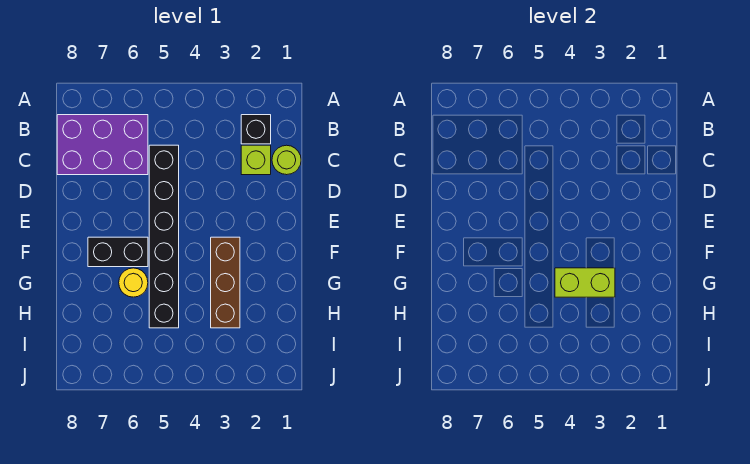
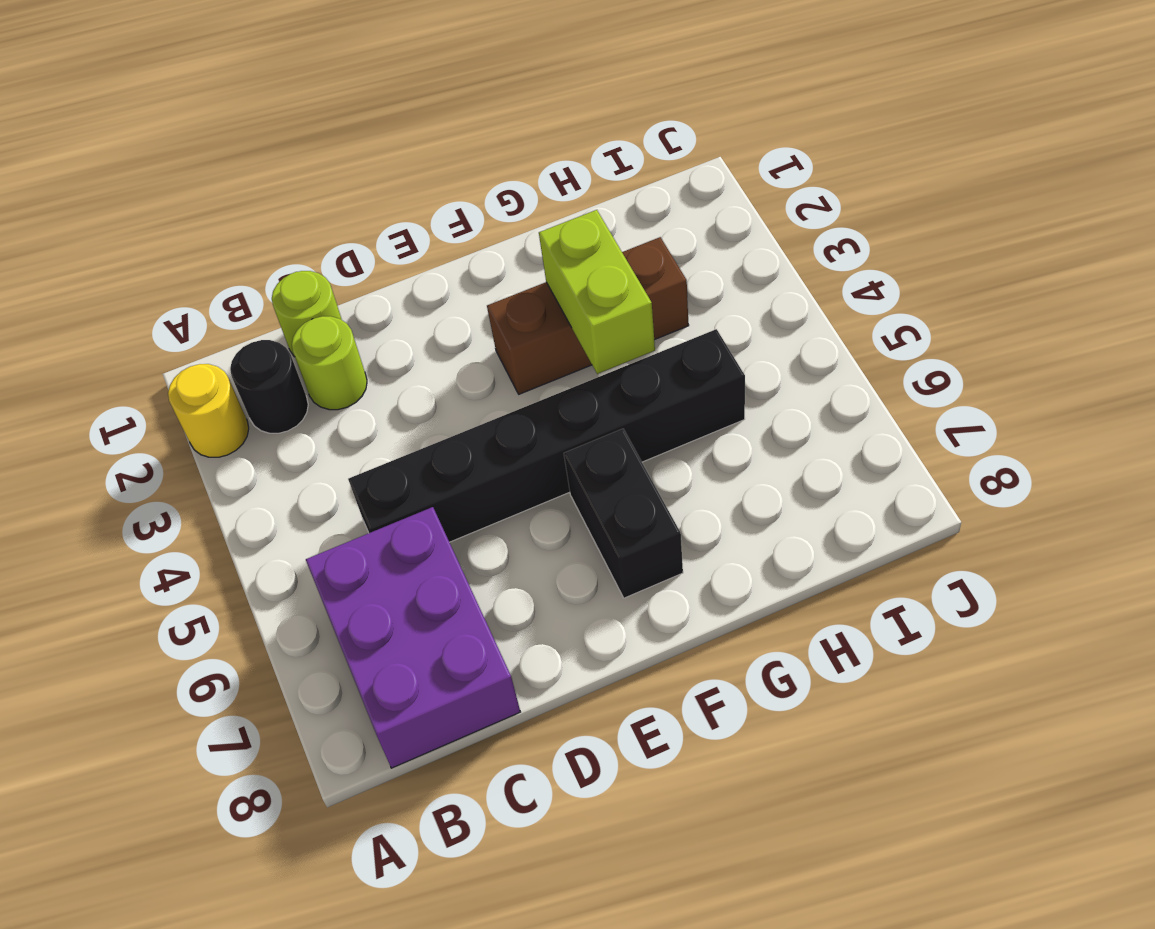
black brick B2 level 1 -> black round brick B2 level 1
lime brick C2 level 1 -> lime round brick C2 level 1
yellow round brick G6 level 1 -> yellow round brick A2 level 1

